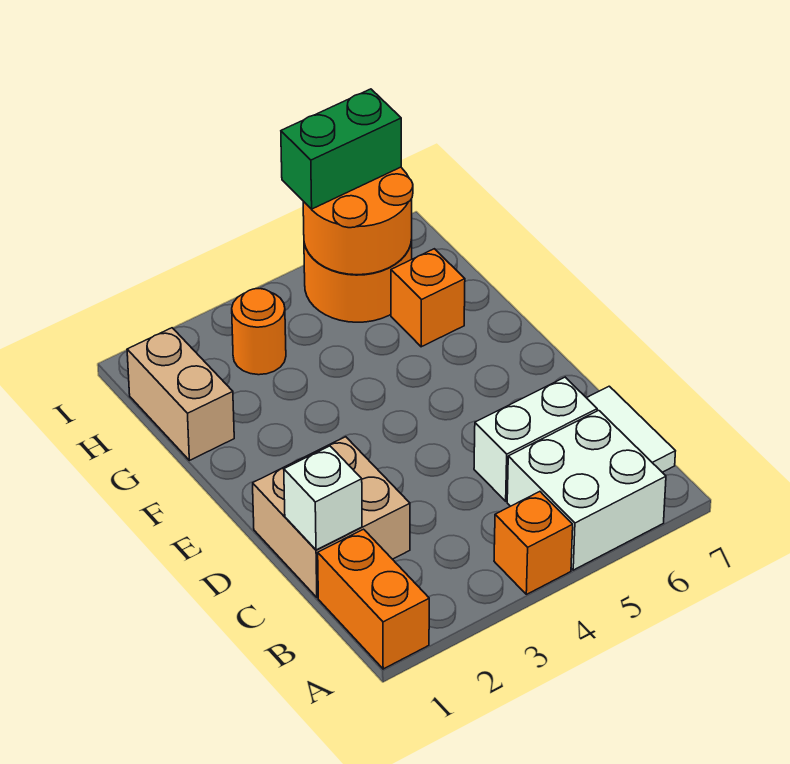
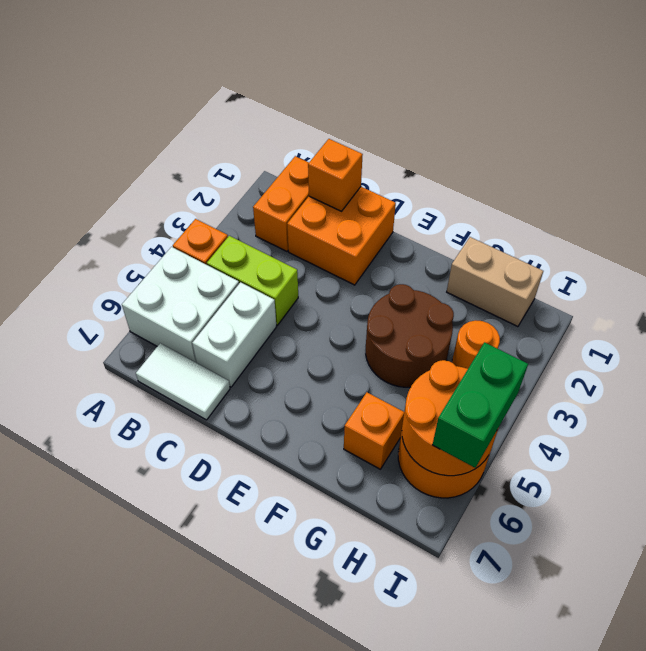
orange brick A1:B1 level 1 -> orange brick B1:B2 level 1
none -> lime brick B4:C4 level 1
tan brick C1:D2 level 1 -> orange brick C1:D2 level 1
white brick C1 level 2 -> orange brick C1 level 2
none -> brown round brick F3:G4 level 1

